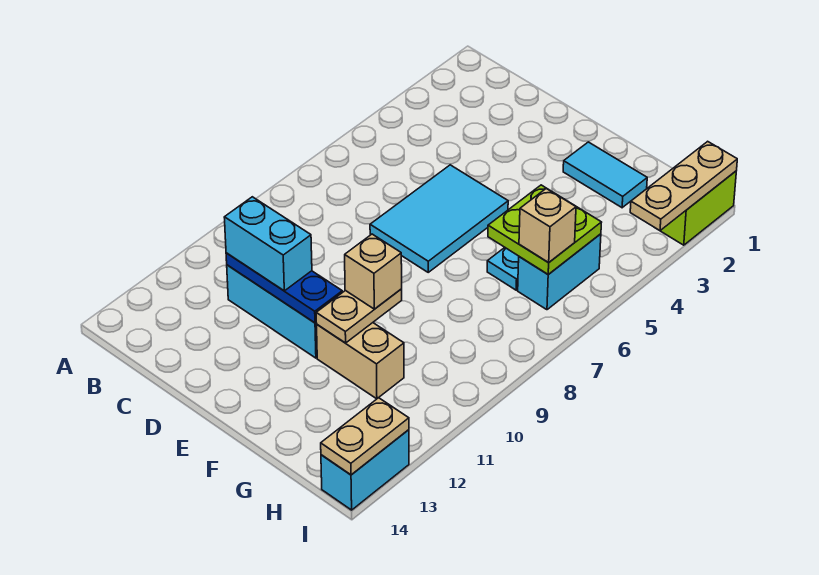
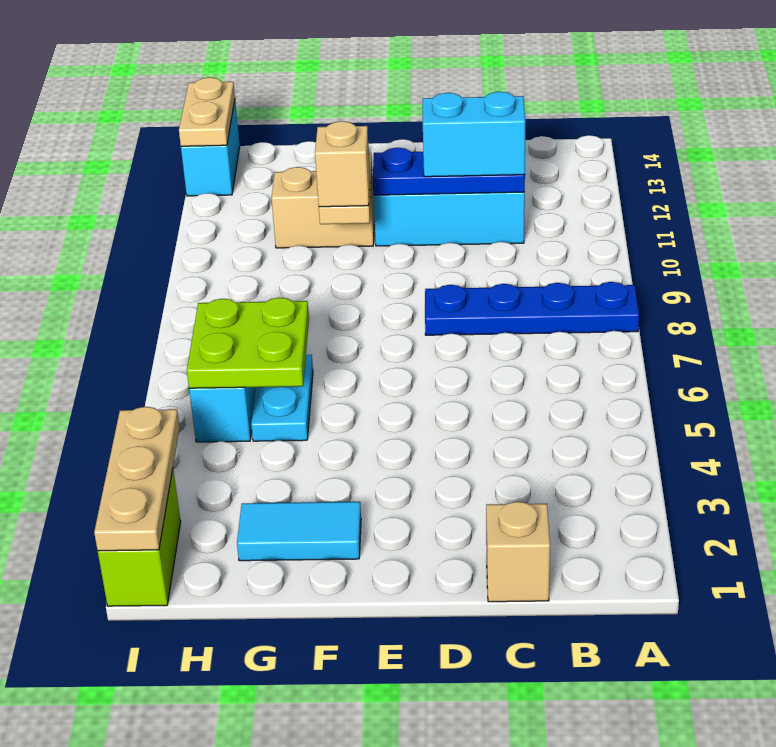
none -> blue plate A8:D8 level 1
cyan tile D5:E7 level 1 -> none
tan brick H6 level 3 -> tan brick C1 level 1

